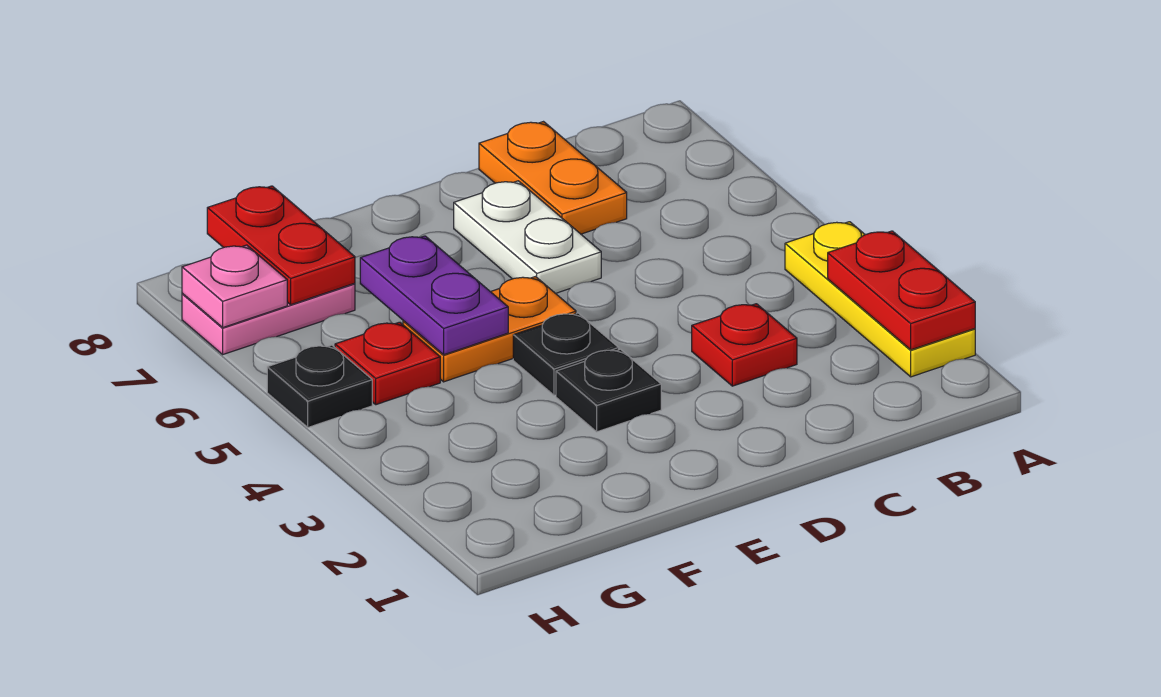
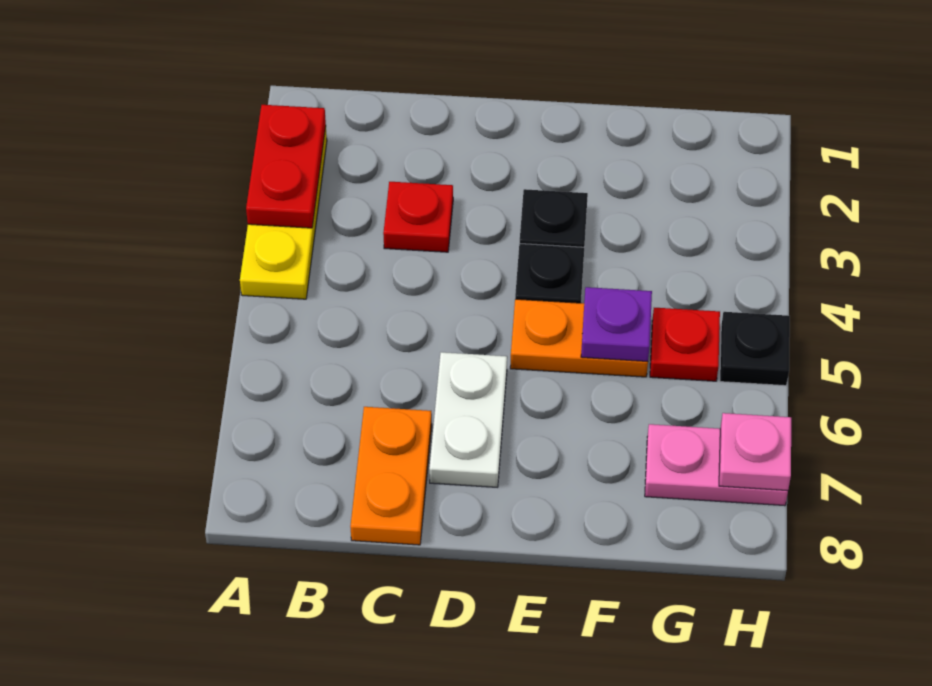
purple plate F5:F6 level 2 -> purple plate F5 level 2
red plate G7:G8 level 2 -> none

